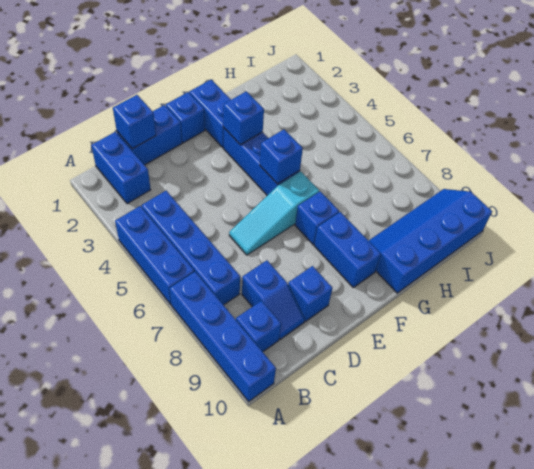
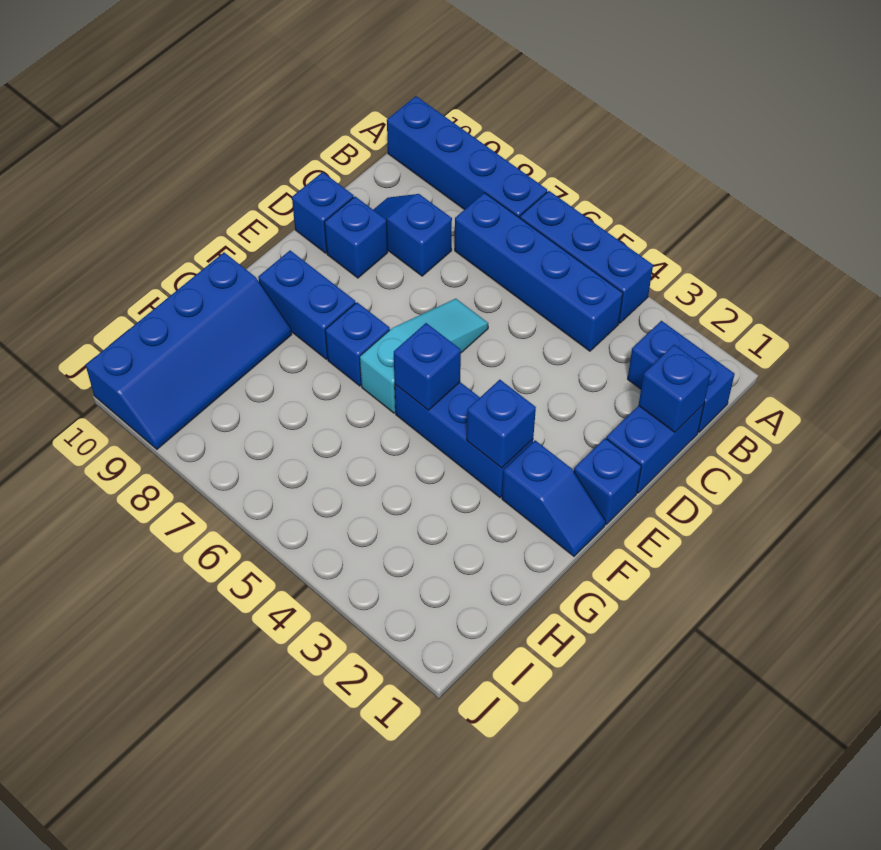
blue brick B9 level 1 -> blue brick D10 level 1
blue brick F1:F2 level 1 -> blue slope F1:F2 level 1 top 2

